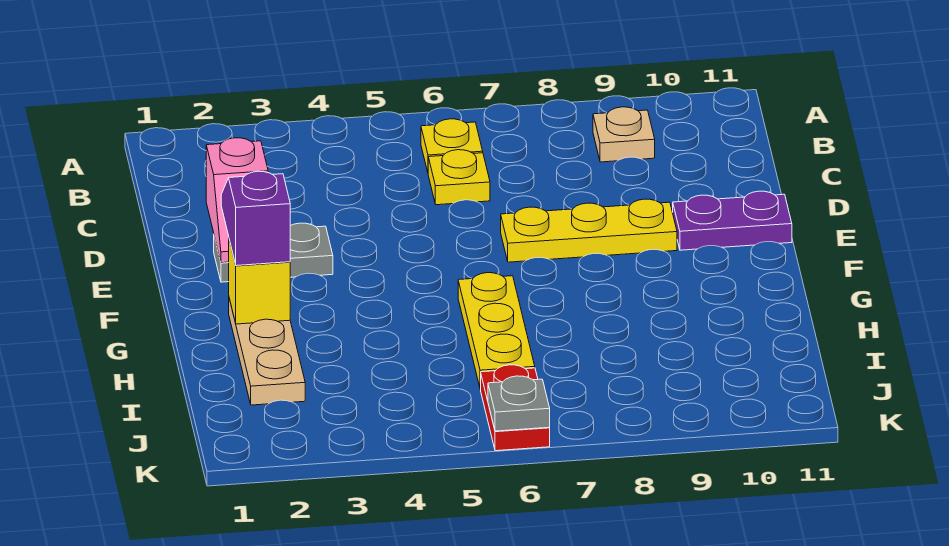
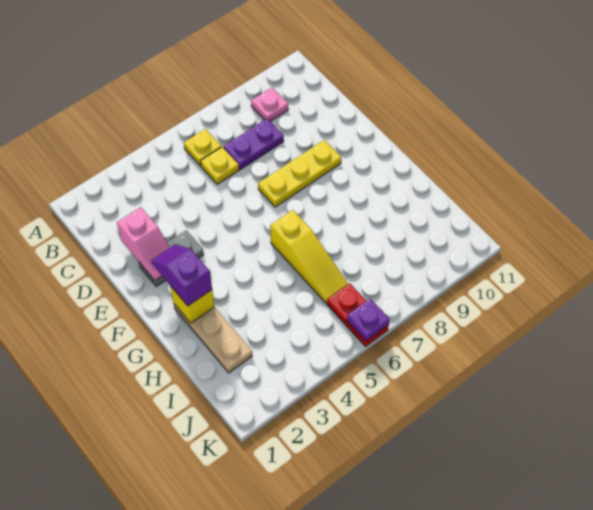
tan plate B9 level 1 -> pink plate B9 level 1
purple plate E10:E11 level 1 -> purple plate C7:C8 level 1
yellow plate G6:I6 level 1 -> yellow slope G6:I6 level 1 top G
grey plate K6 level 2 -> purple plate K6 level 2

